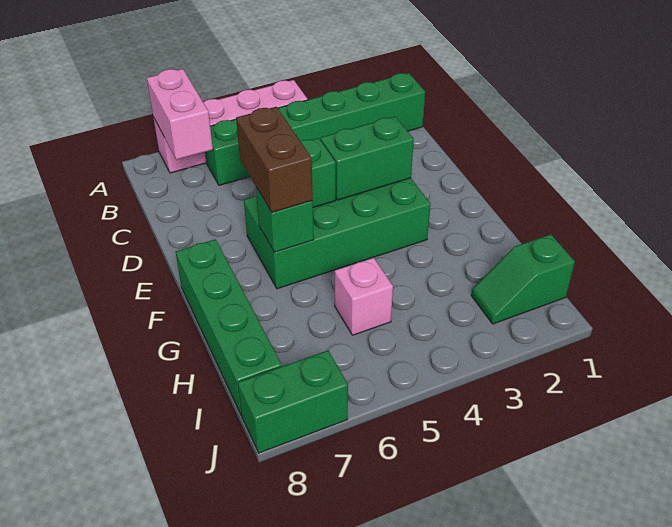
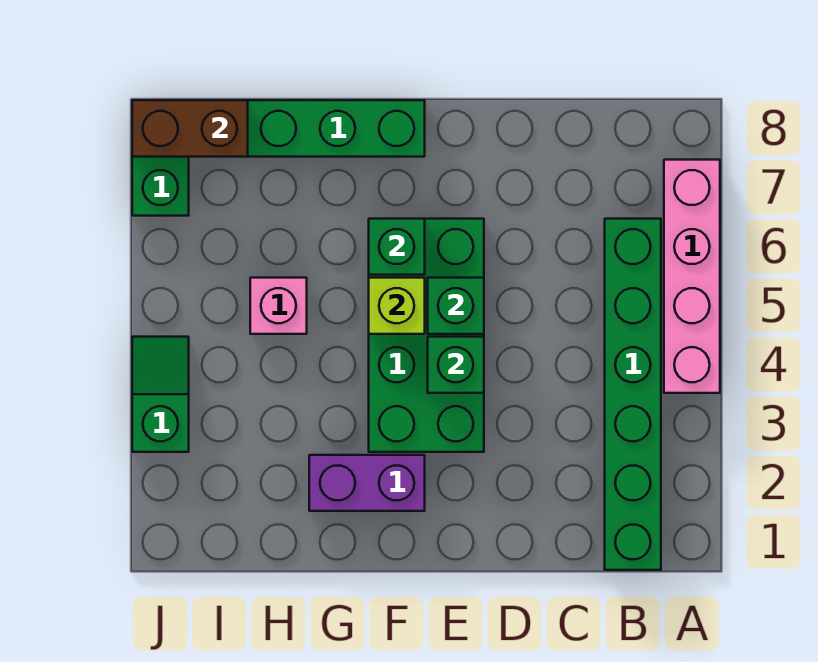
pink brick A7:B7 level 2 -> none
green brick E3:E4 level 2 -> green brick E4 level 2
brown brick E6:F6 level 3 -> brown brick I8:J8 level 2
none -> purple brick F2:G2 level 1
none -> lime brick F5 level 2
green slope I1:I2 level 1 top 1 -> green slope J3:J4 level 1 top 3

